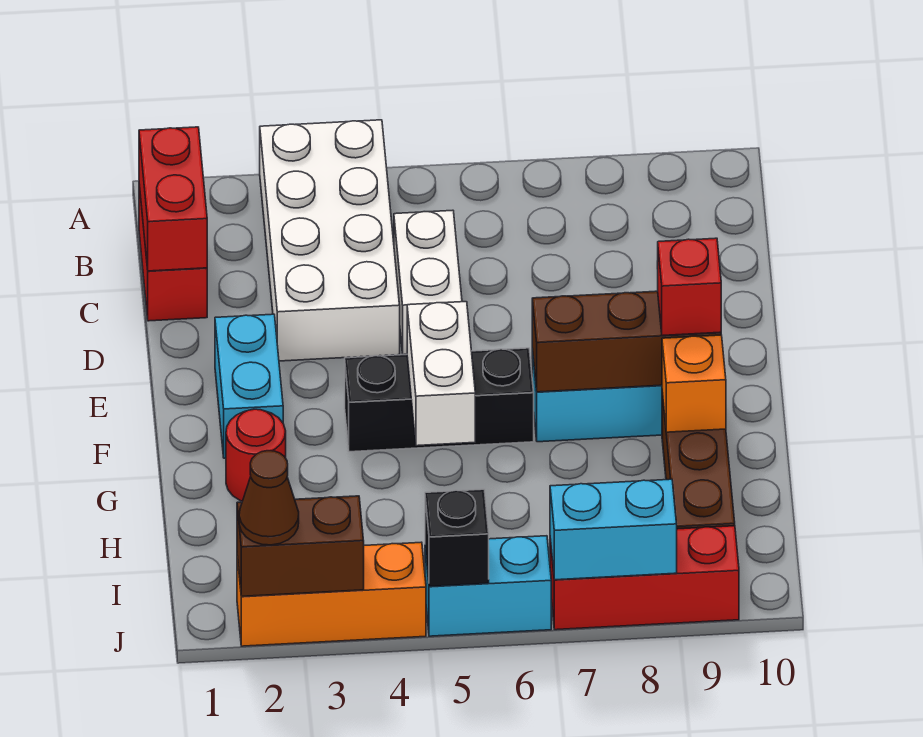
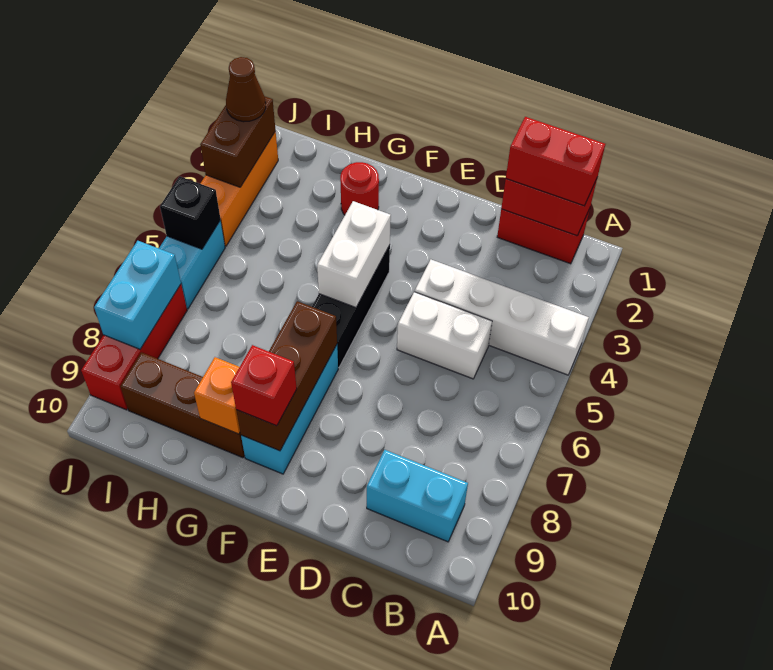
white brick A3:D4 level 1 -> white brick A4:D4 level 1
none -> red brick B1:C1 level 3
cyan brick E2:F2 level 1 -> cyan brick B9:C9 level 1
white brick F5:G5 level 2 -> white brick F4:F5 level 2

